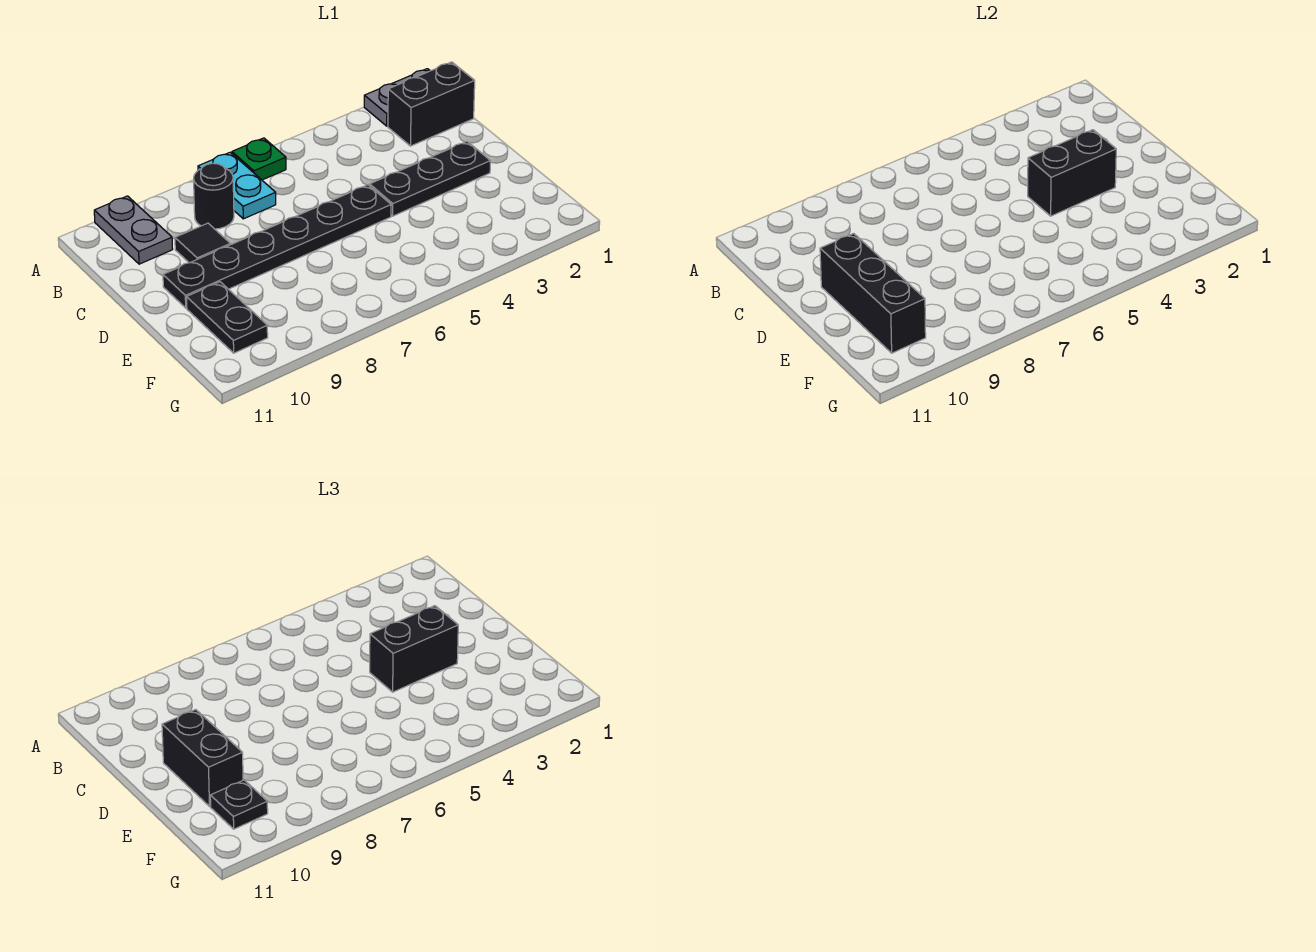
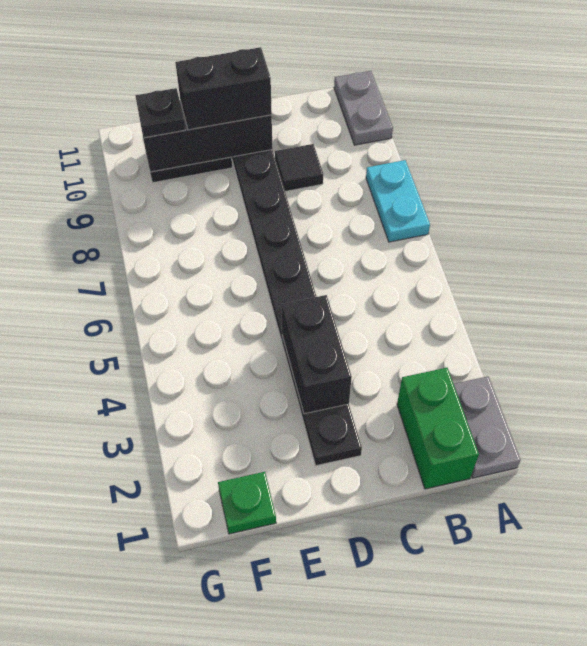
green plate A6 level 1 -> green plate F1 level 1
cyan plate A7:B7 level 1 -> cyan plate A7:A8 level 1
grey plate A10:B10 level 1 -> grey plate A10:A11 level 1
black brick B1:B2 level 1 -> green brick B1:B2 level 1
black round brick B8 level 1 -> none
black brick D3:D4 level 3 -> none

